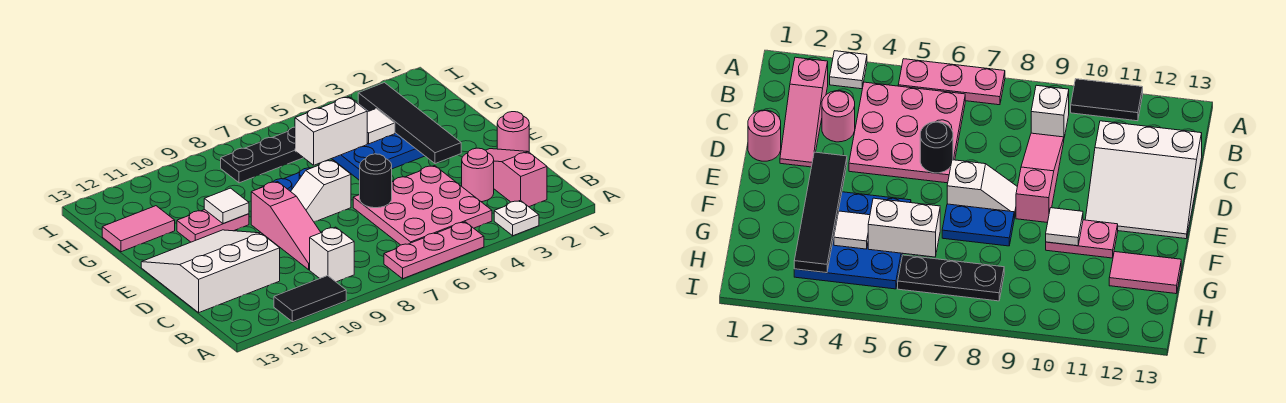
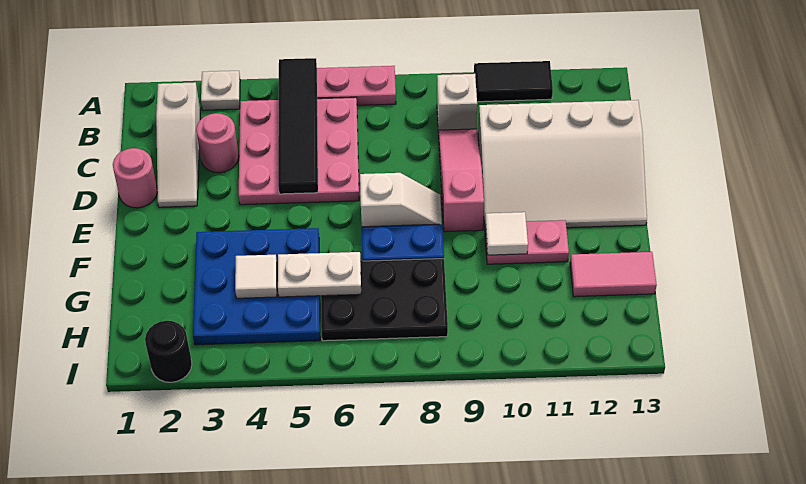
pink slope B2:D2 level 1 top B -> white slope B2:D2 level 1 top B
white slope C11:E13 level 1 top C -> white slope C10:E13 level 1 top C
black round brick D6 level 2 -> black round brick I2 level 1
black tile E3:H3 level 2 -> black tile A5:D5 level 2
white brick G5:G6 level 2 -> white plate G5:G6 level 2
black plate H6:H8 level 1 -> black plate G6:H8 level 1

